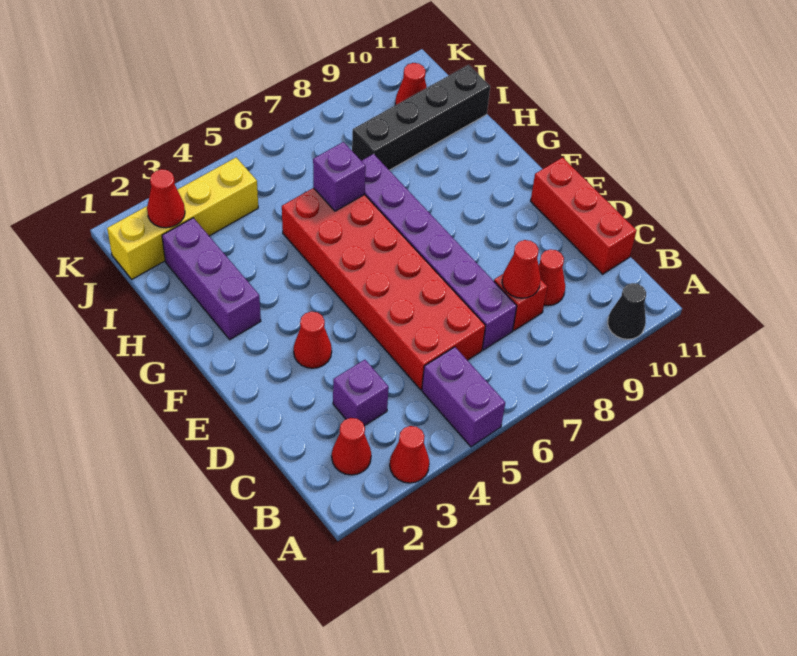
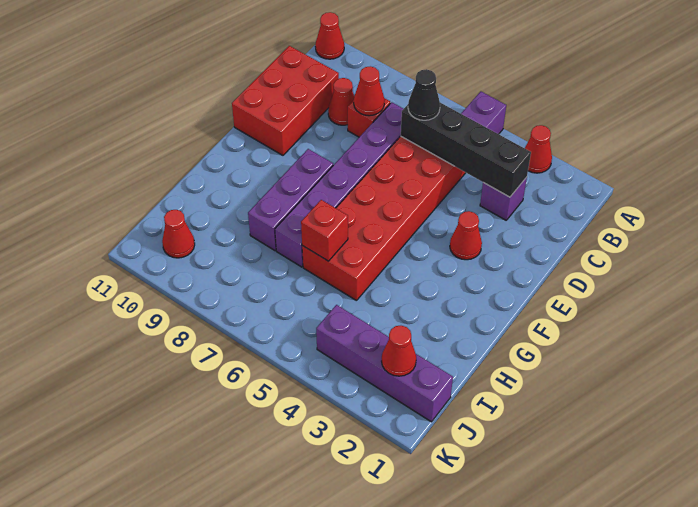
black cone A10 level 1 -> black cone C6 level 3
red cone B2 level 1 -> red cone A11 level 1
red brick C11:E11 level 1 -> red brick C10:E11 level 1
purple brick G2:I2 level 1 -> purple brick F8:H8 level 1
purple brick H6 level 2 -> red brick H6 level 2
black brick I8:I11 level 1 -> black brick C3:C6 level 2
yellow brick J1:J4 level 1 -> purple brick J1:J4 level 1

